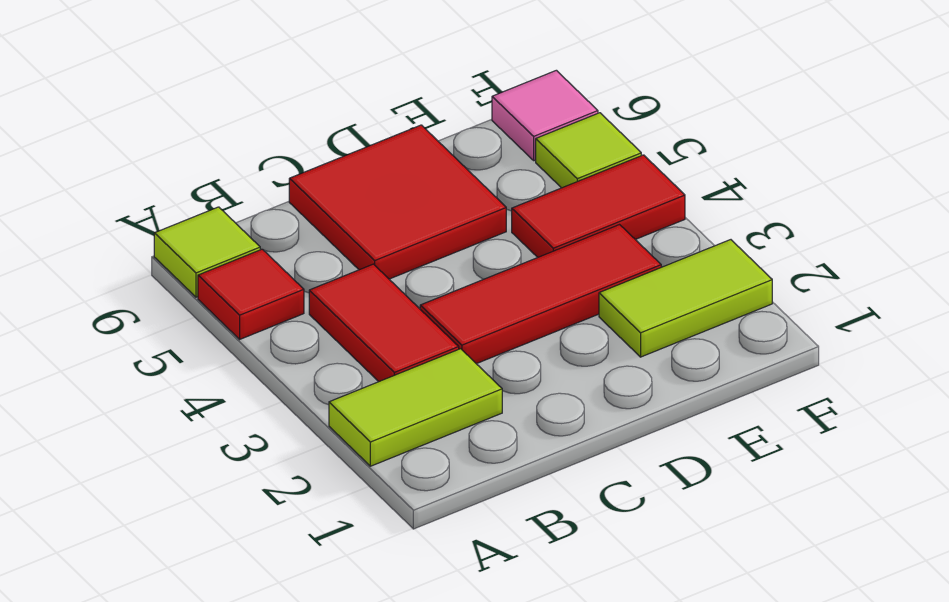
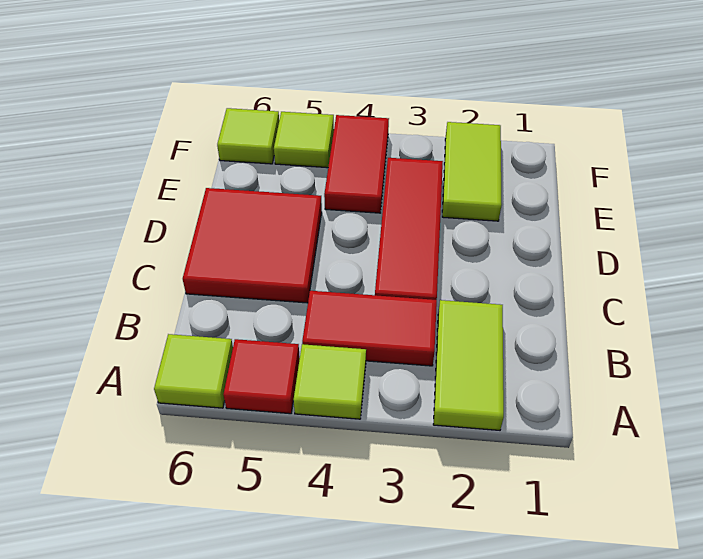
none -> lime tile A4 level 1
pink tile F6 level 1 -> lime tile F6 level 1

